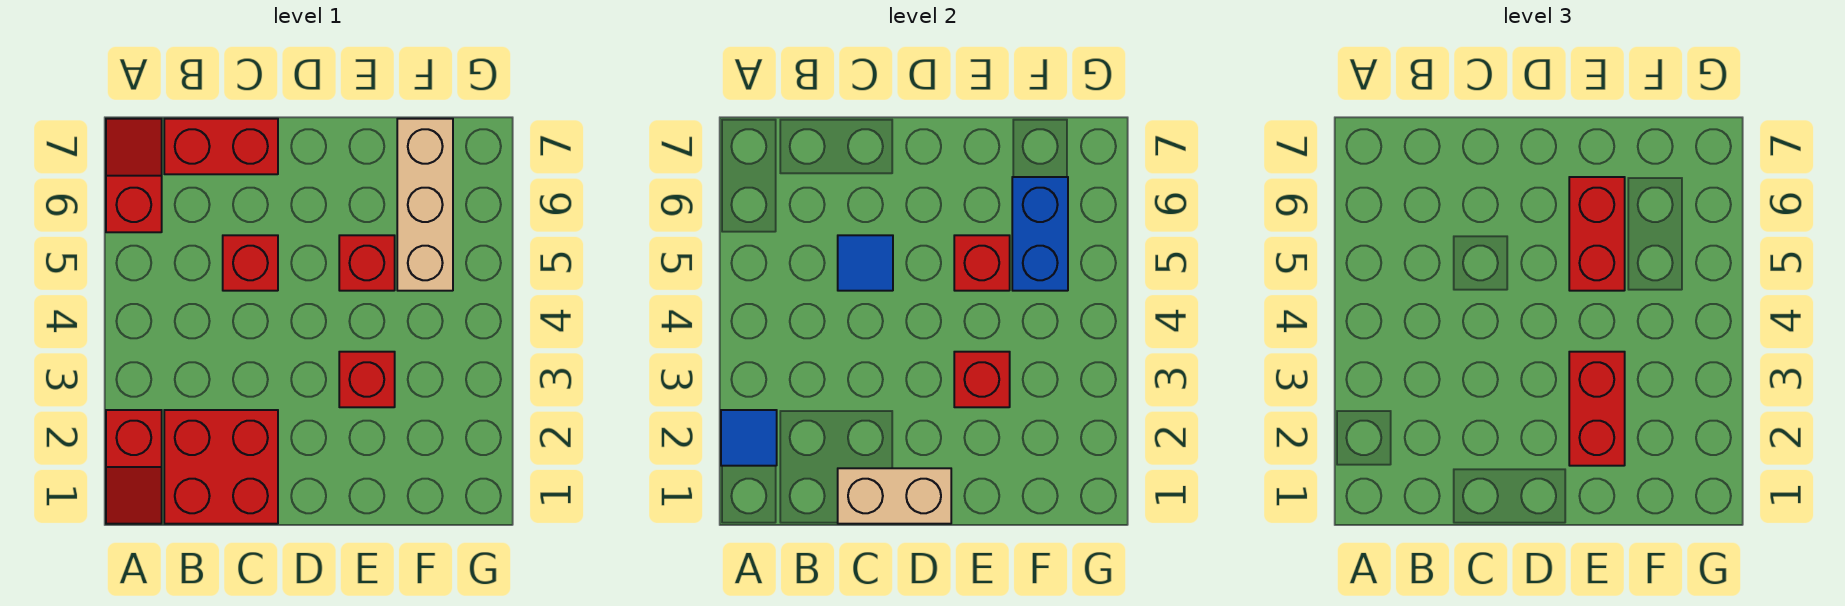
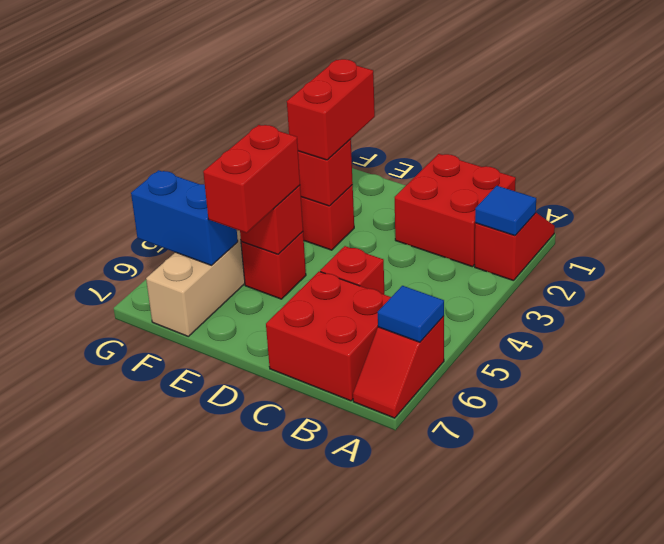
red brick B7:C7 level 1 -> red brick B6:C7 level 1
tan brick C1:D1 level 2 -> none
blue tile C5 level 2 -> blue tile A6 level 2
blue brick F5:F6 level 2 -> blue brick F6:G6 level 2

